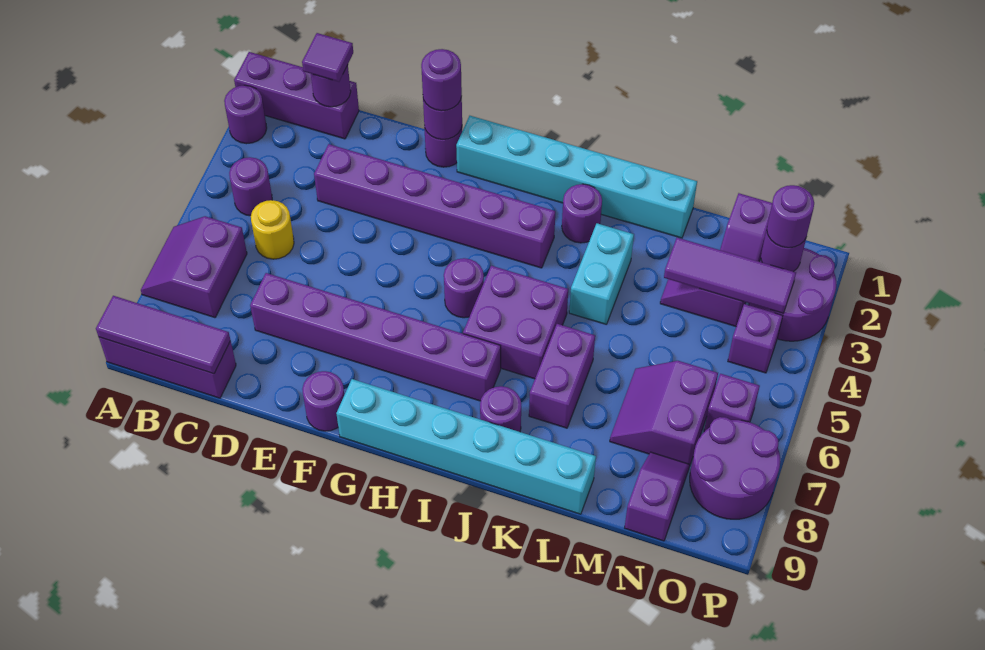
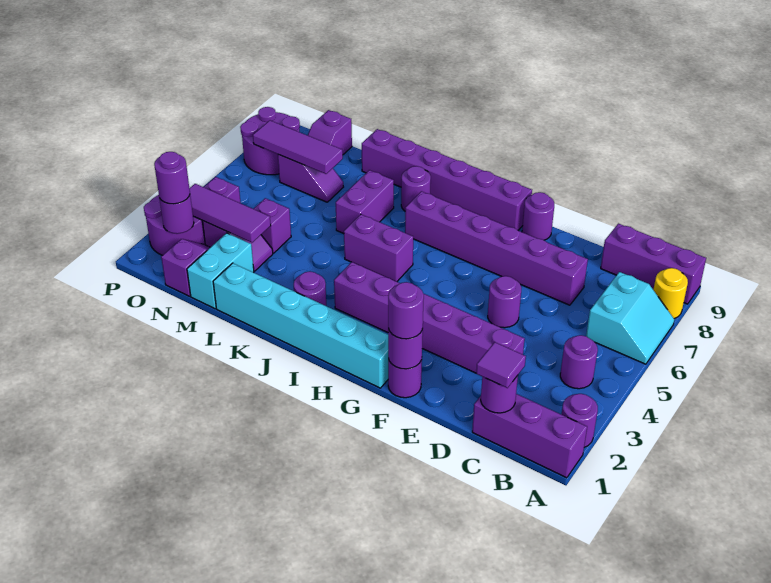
purple slope A6:B7 level 1 top B -> cyan slope A6:B7 level 1 top B
purple tile A9:C9 level 2 -> purple tile M7:O7 level 2
yellow round brick C5 level 1 -> yellow round brick A8 level 1
cyan brick G9:L9 level 1 -> purple brick G9:L9 level 1
purple round brick H5 level 1 -> purple round brick E5 level 1
purple brick I5:J6 level 1 -> purple brick I5:J5 level 1
cyan brick K3:K4 level 1 -> cyan brick M1:M2 level 1
purple slope M6:N7 level 1 top N -> purple slope M7:N7 level 1 top N
purple brick O6 level 1 -> purple brick M4 level 1

